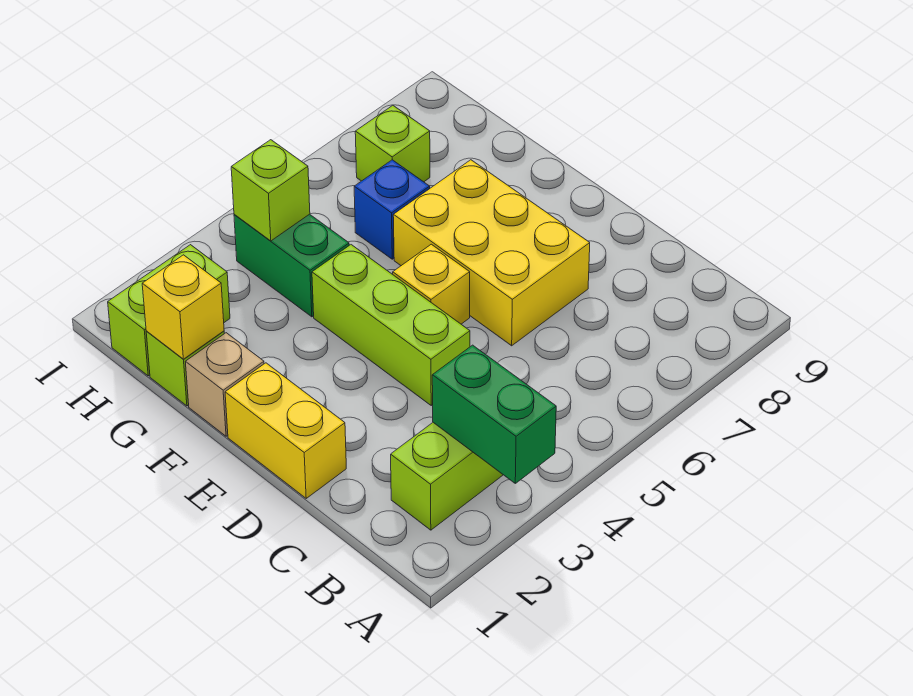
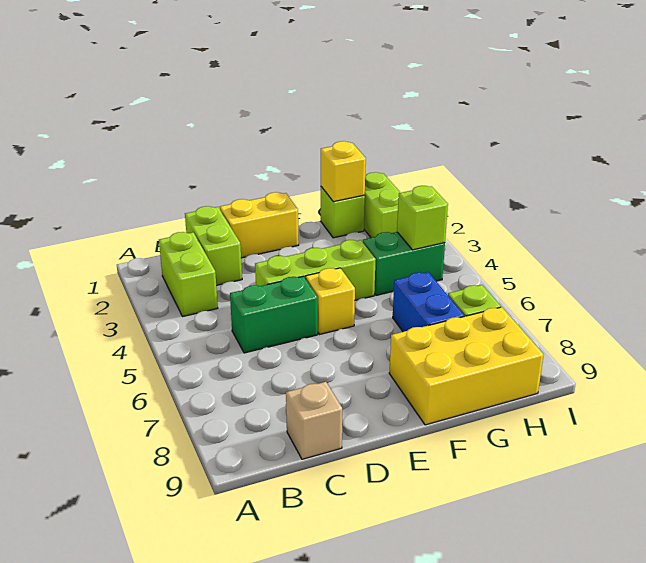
green brick A3:B3 level 2 -> green brick C5:D5 level 1
none -> lime brick C1:C2 level 1
yellow brick D6:F7 level 1 -> yellow brick F8:H9 level 1
tan brick F1 level 1 -> tan brick C9 level 1
blue brick G6 level 1 -> blue brick G6:G7 level 1

